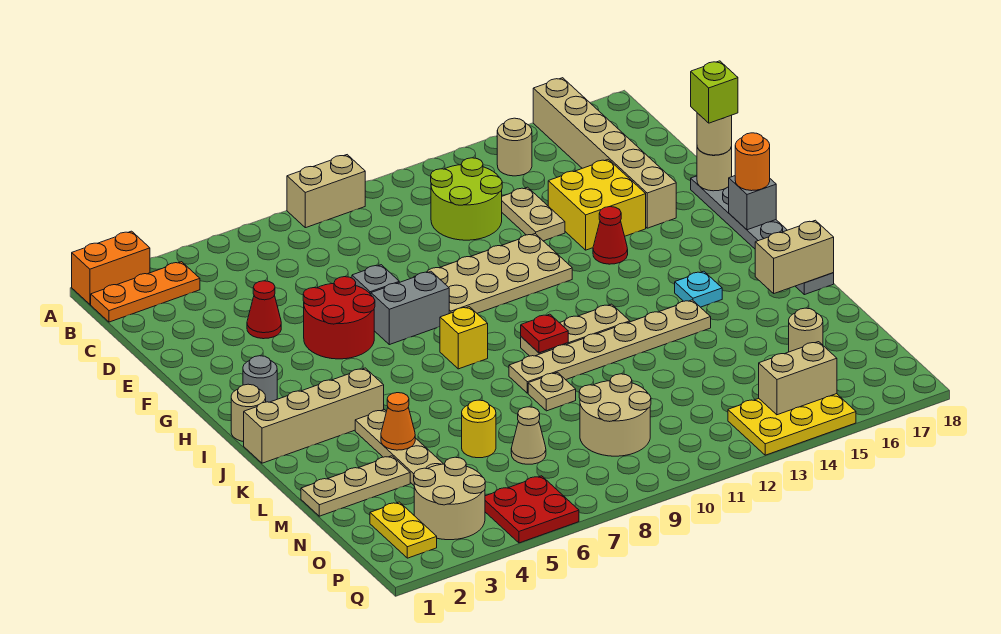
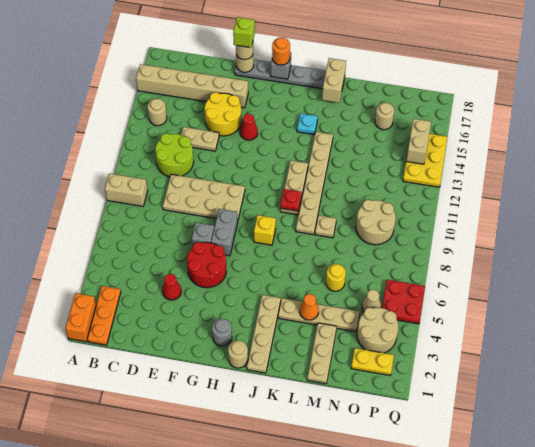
tan brick A8:A9 level 1 -> tan brick A9:B9 level 1
yellow brick E14:F15 level 1 -> yellow round brick E14:F15 level 1
tan plate F9:G12 level 1 -> tan plate D9:G10 level 1
tan brick J1:J4 level 1 -> tan plate J1:J4 level 1
tan cone N7 level 1 -> tan cone O5 level 1

